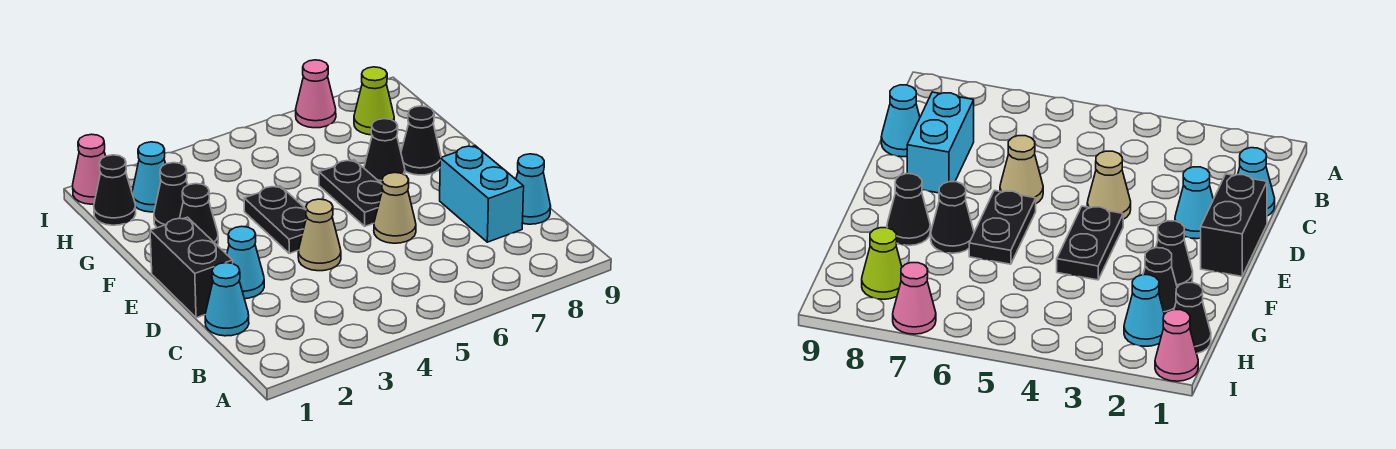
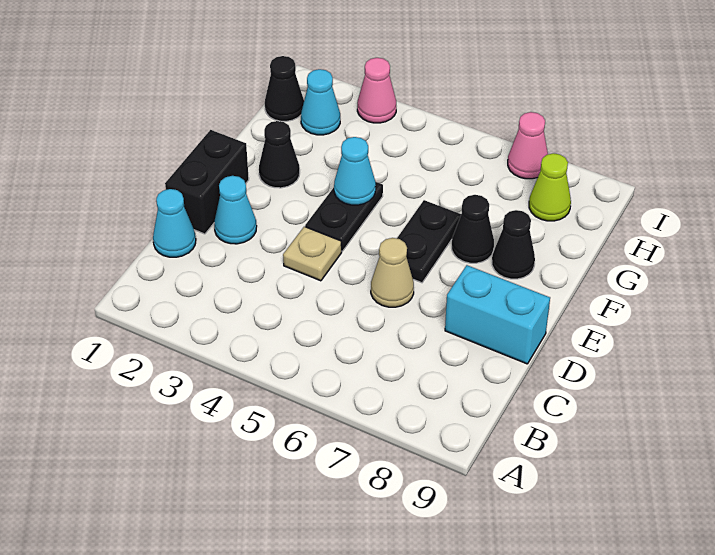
cyan brick C8:D8 level 1 -> cyan brick D8:D9 level 1
cyan cone C9 level 1 -> cyan cone F4 level 2
tan cone D4 level 1 -> tan plate D4 level 1
black cone G2 level 1 -> none
pink cone I1 level 1 -> pink cone I3 level 1

